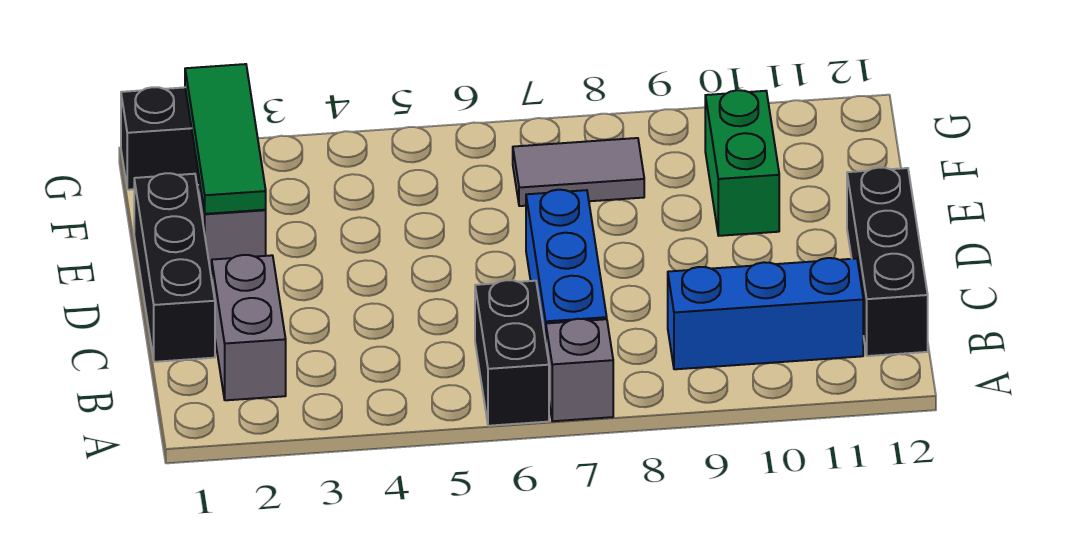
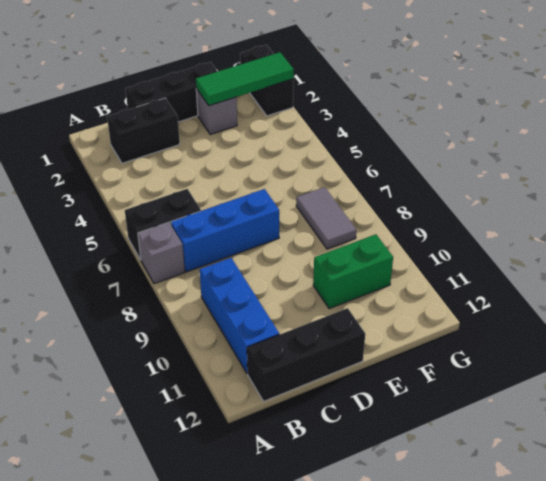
grey brick B2:C2 level 1 -> black brick B2:C2 level 1

